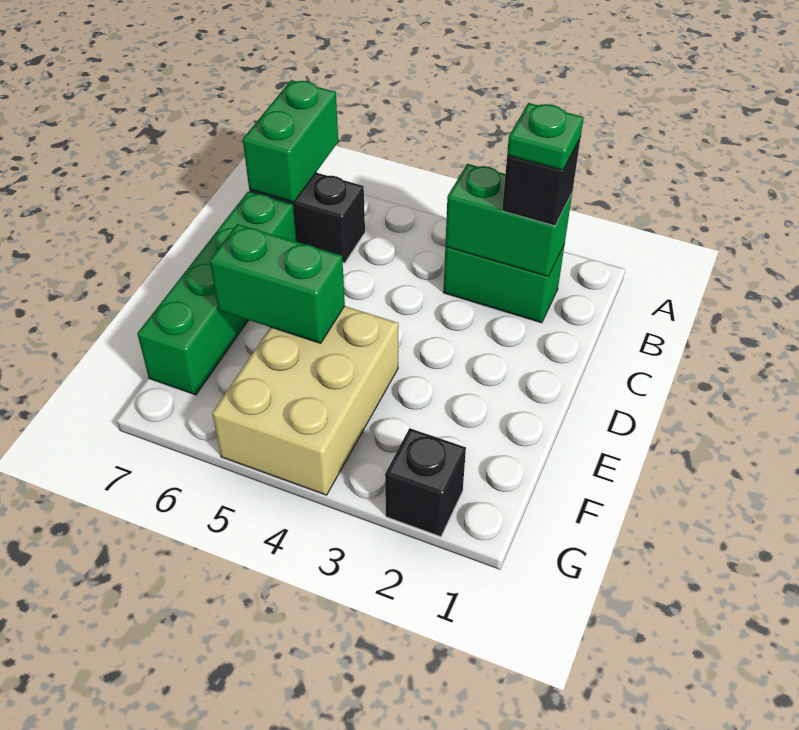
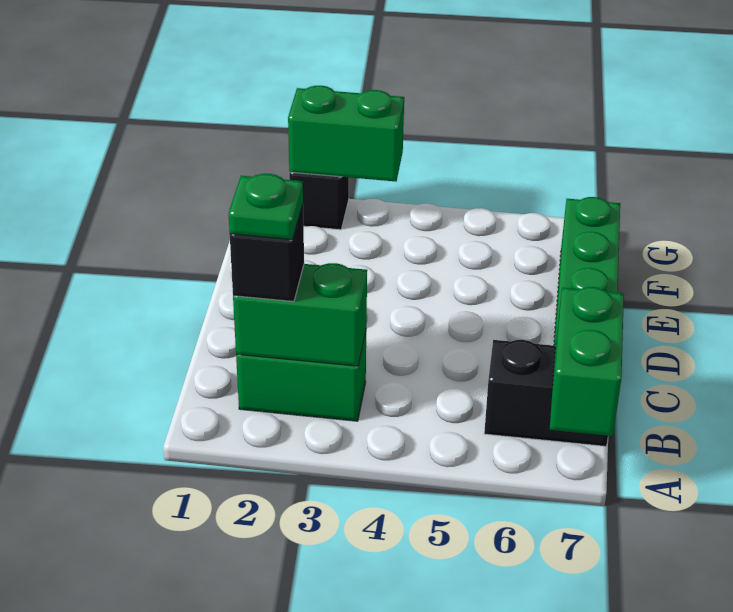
tan brick E4:G5 level 1 -> none
green brick E5:E6 level 2 -> green brick G2:G3 level 2

